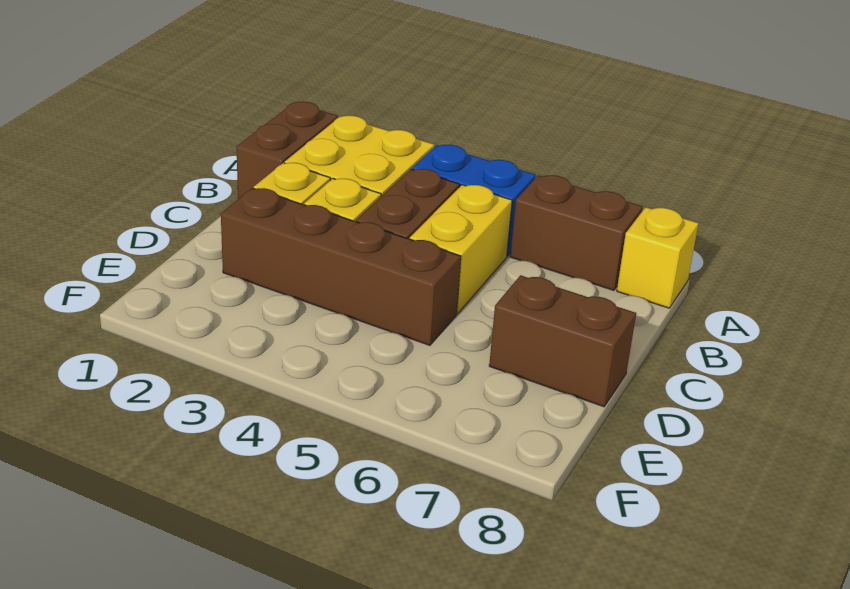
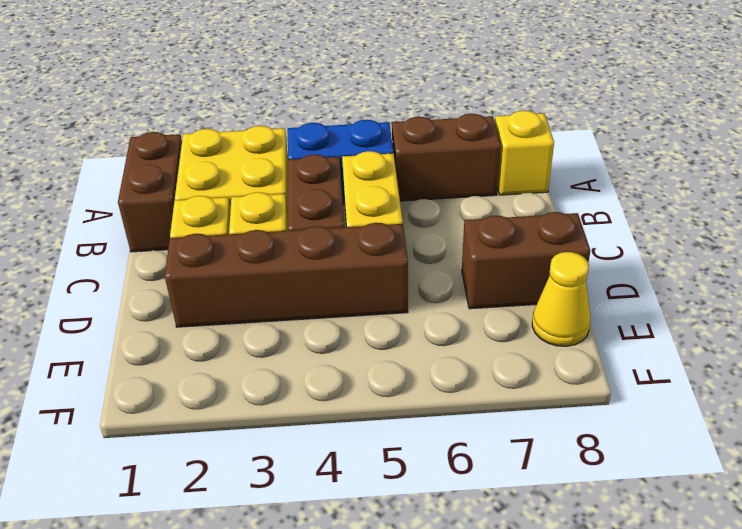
none -> yellow cone E8 level 1

